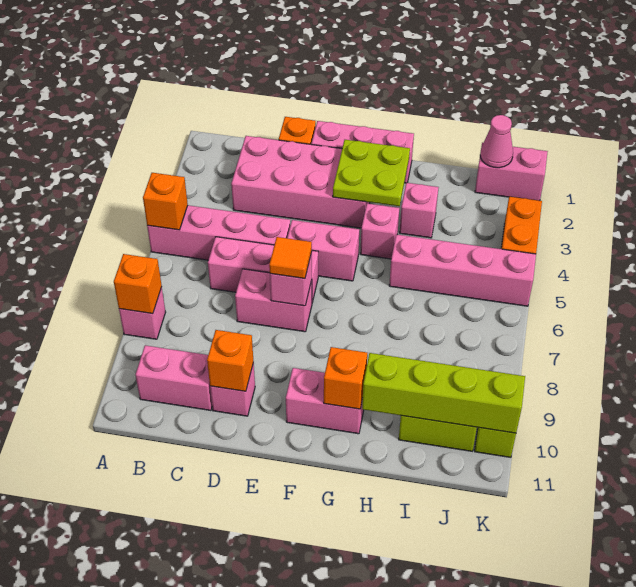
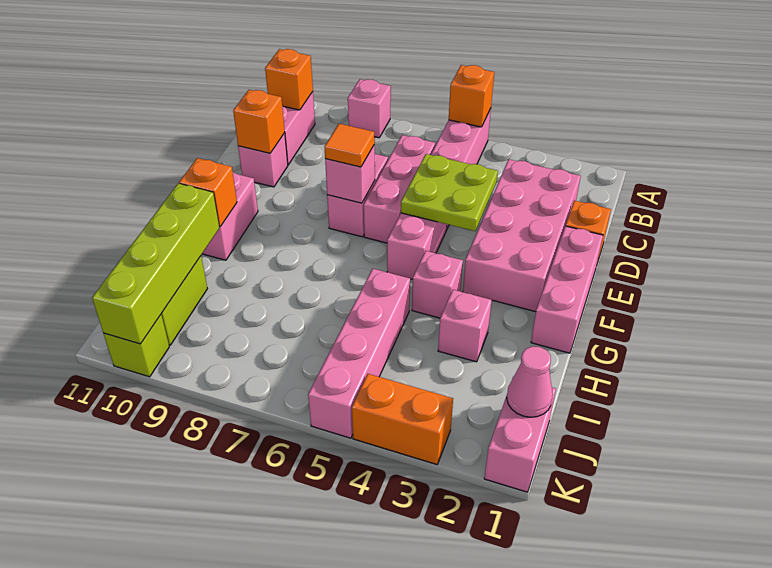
orange brick A8 level 2 -> orange brick B10 level 2
lime plate F2:G3 level 2 -> lime plate D4:E5 level 2

